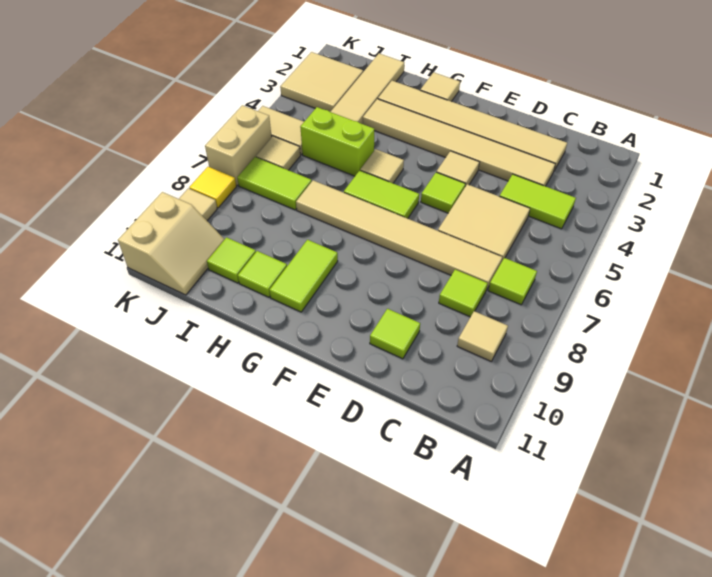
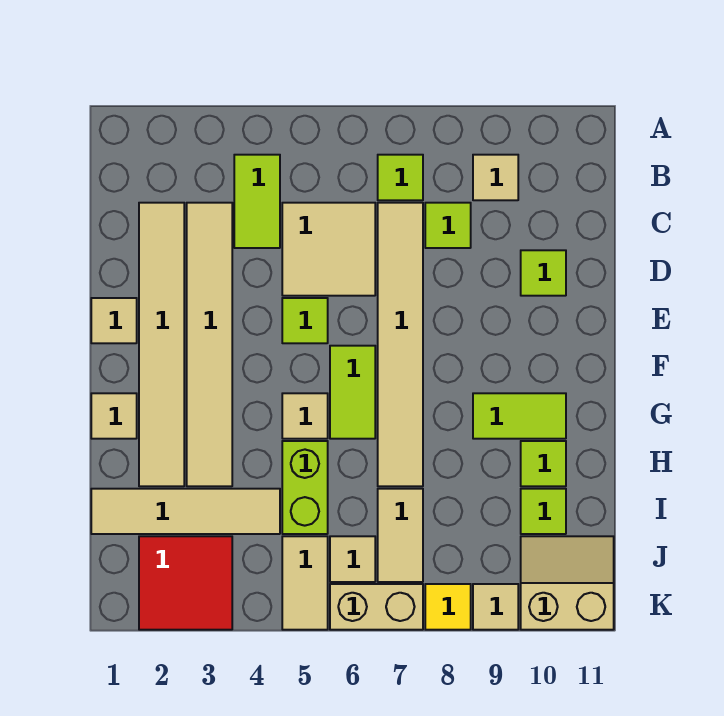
tan tile E4 level 1 -> tan tile E1 level 1
lime tile I7:J7 level 1 -> tan tile I7:J7 level 1
tan tile J2:K3 level 1 -> red tile J2:K3 level 1

